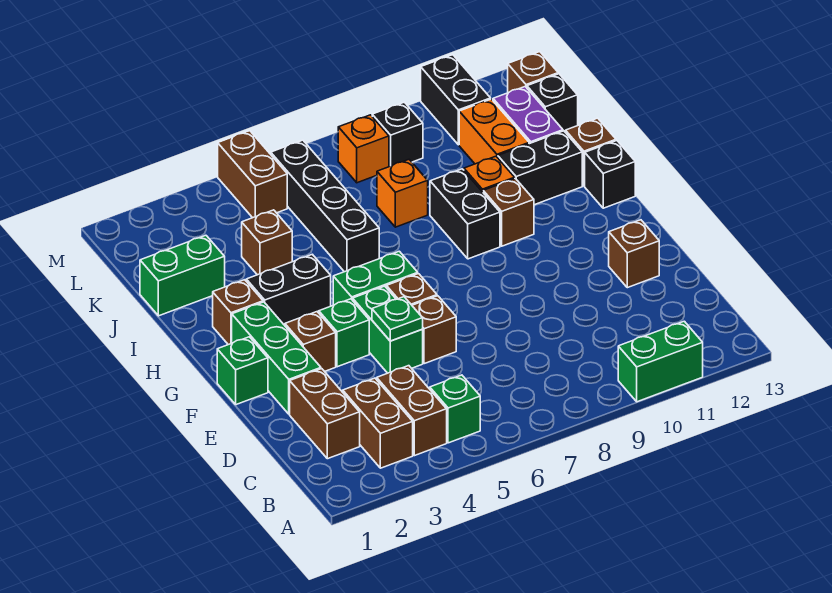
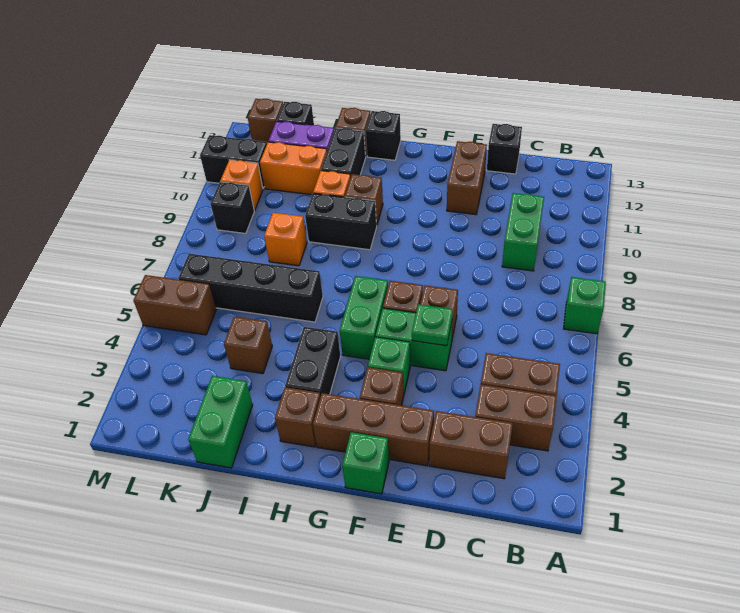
green brick A10:A11 level 1 -> green brick C9:C10 level 1
green brick B5 level 1 -> green brick A7 level 1
none -> black brick D13 level 1
green brick E2:G2 level 1 -> brown brick E2:G2 level 1
brown brick E12 level 1 -> brown brick E11:E12 level 1
orange brick L8 level 1 -> orange brick L10 level 1

